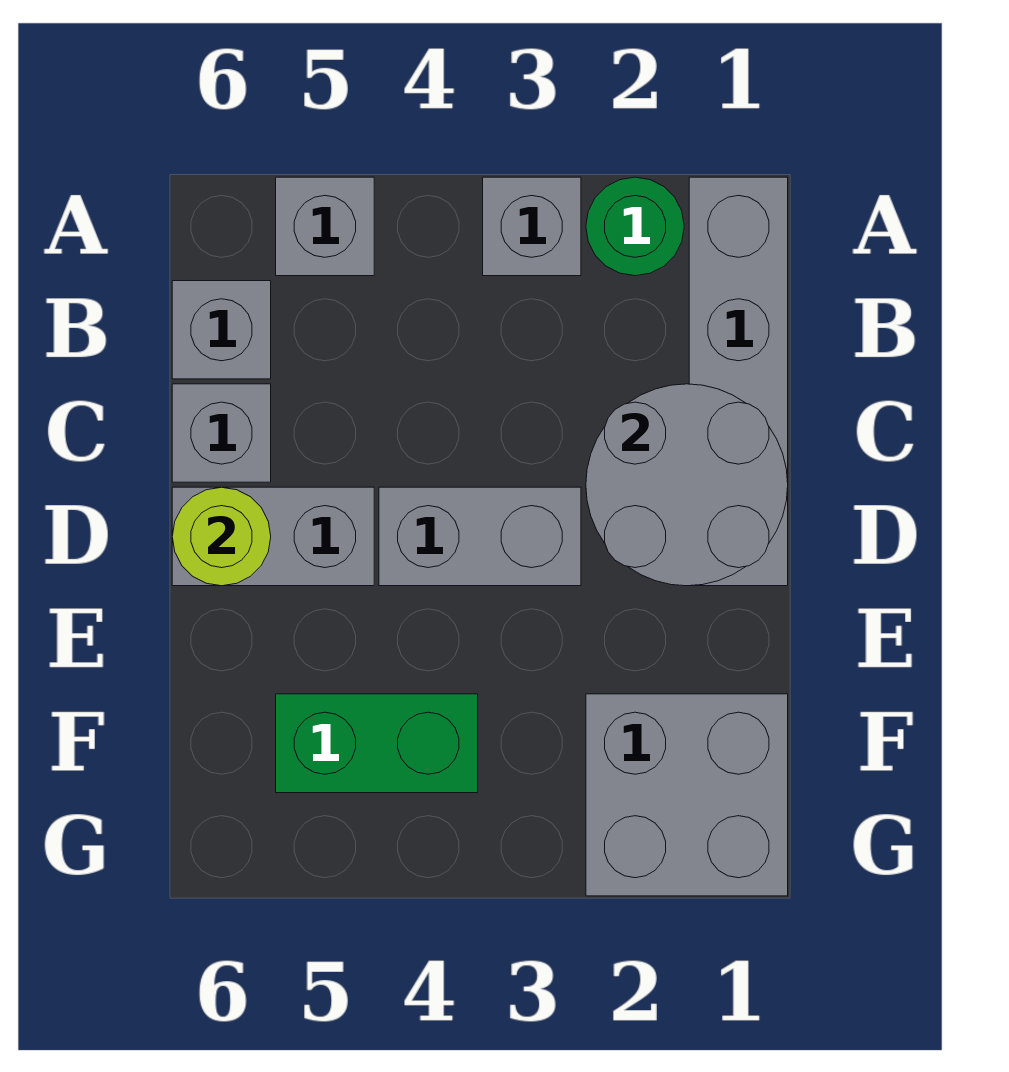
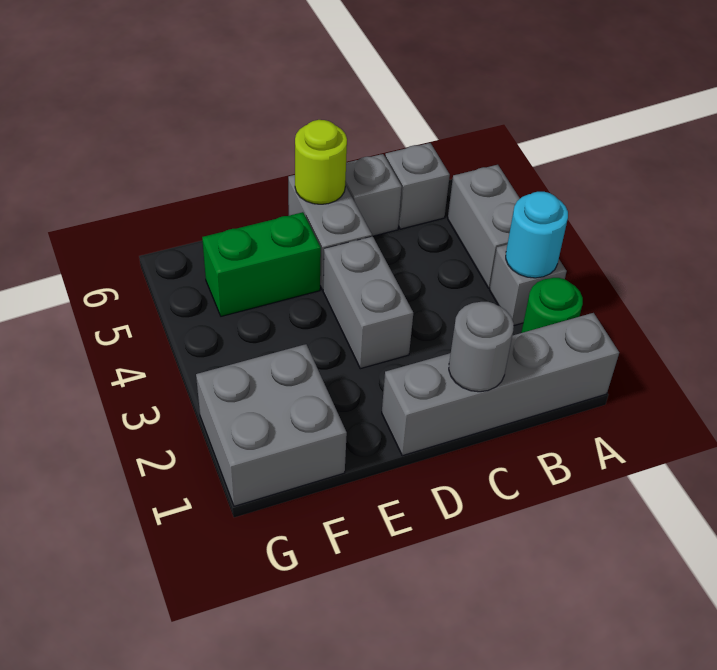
none -> cyan round brick A3 level 2
grey brick A5 level 1 -> grey brick A4:A5 level 1
grey round brick C1:D2 level 2 -> grey round brick C1 level 2
green brick F4:F5 level 1 -> green brick E5:F5 level 1

